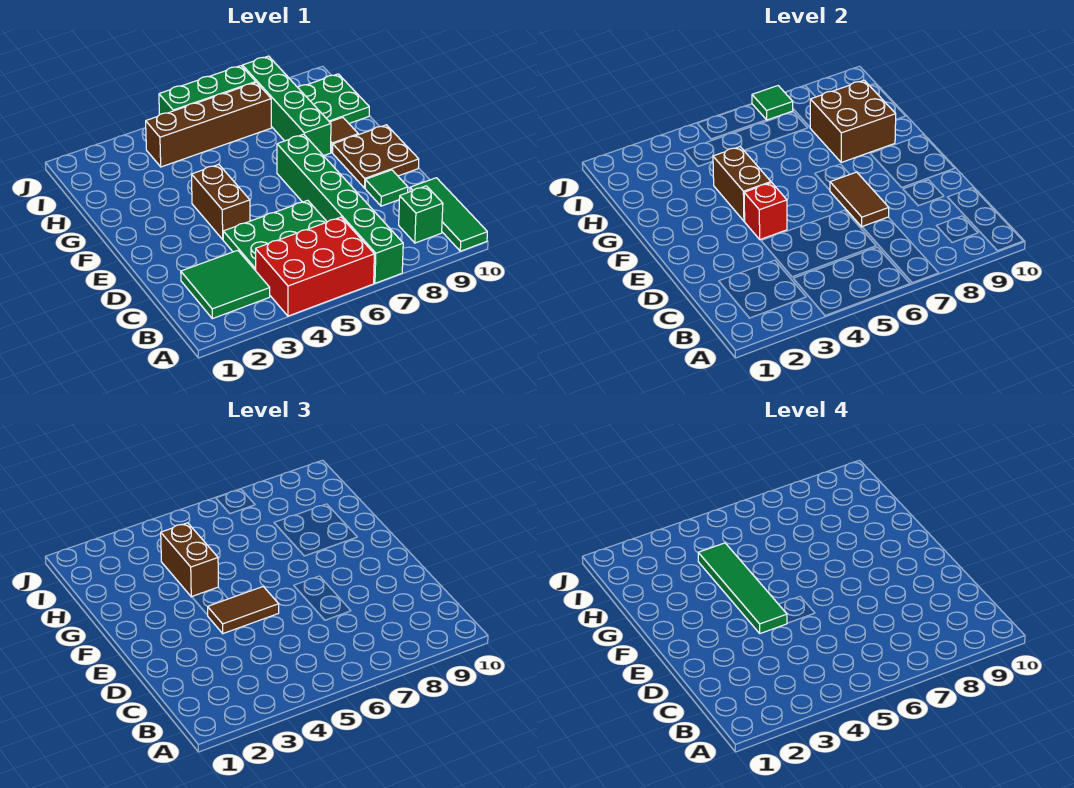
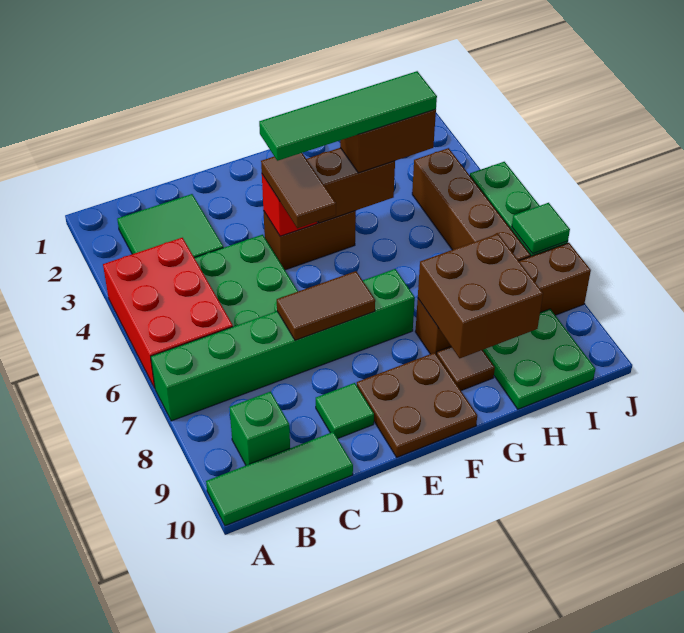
green brick G8:J8 level 1 -> brown brick G8:J8 level 1

